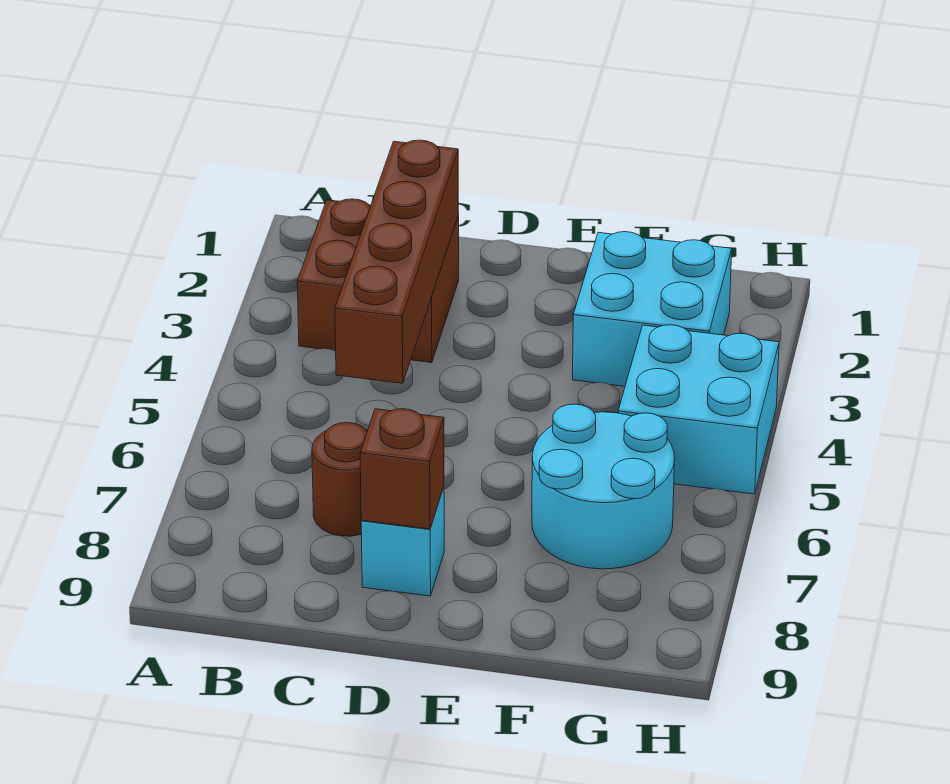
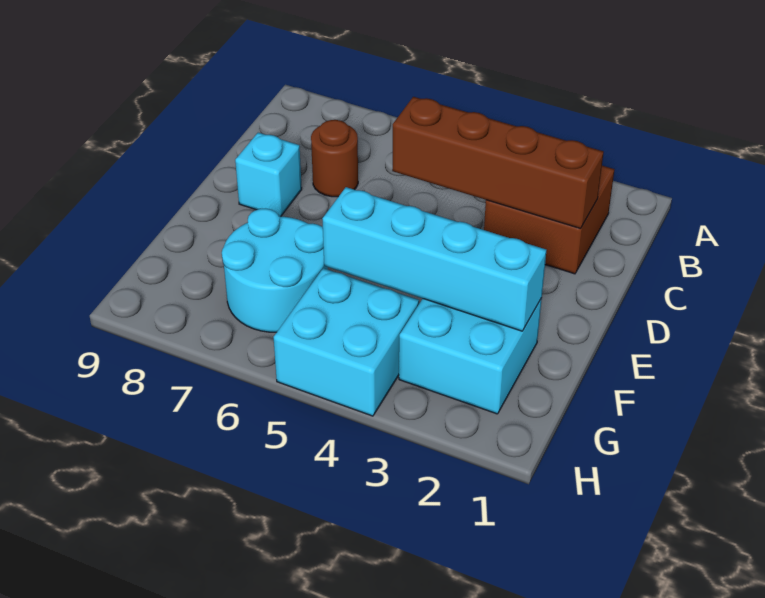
brown brick D8 level 2 -> none
none -> cyan brick F2:F5 level 2

